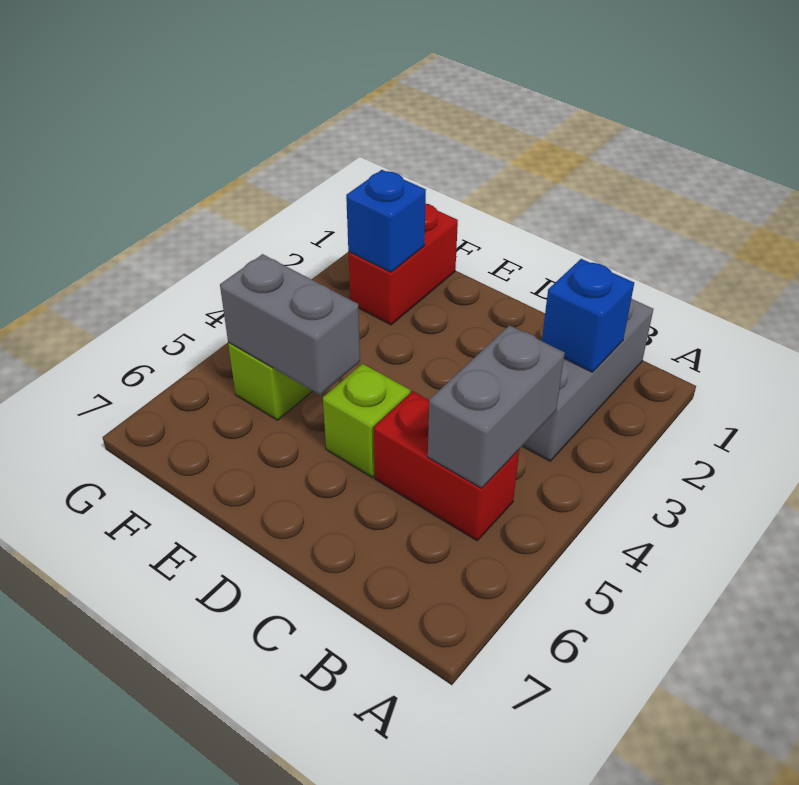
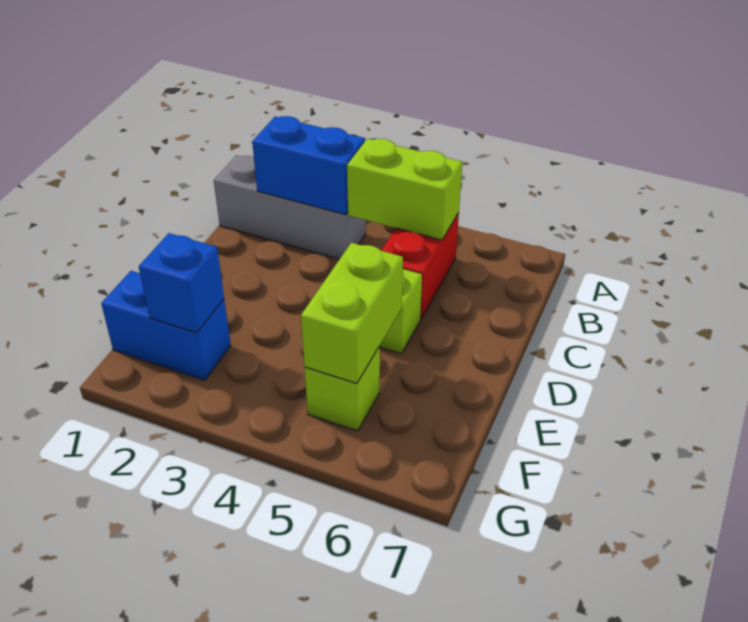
blue brick B2 level 2 -> blue brick B2:B3 level 2
grey brick B4:B5 level 2 -> lime brick B4:B5 level 2
grey brick E5:F5 level 2 -> lime brick E5:F5 level 2
red brick F1:F2 level 1 -> blue brick F1:F2 level 1

